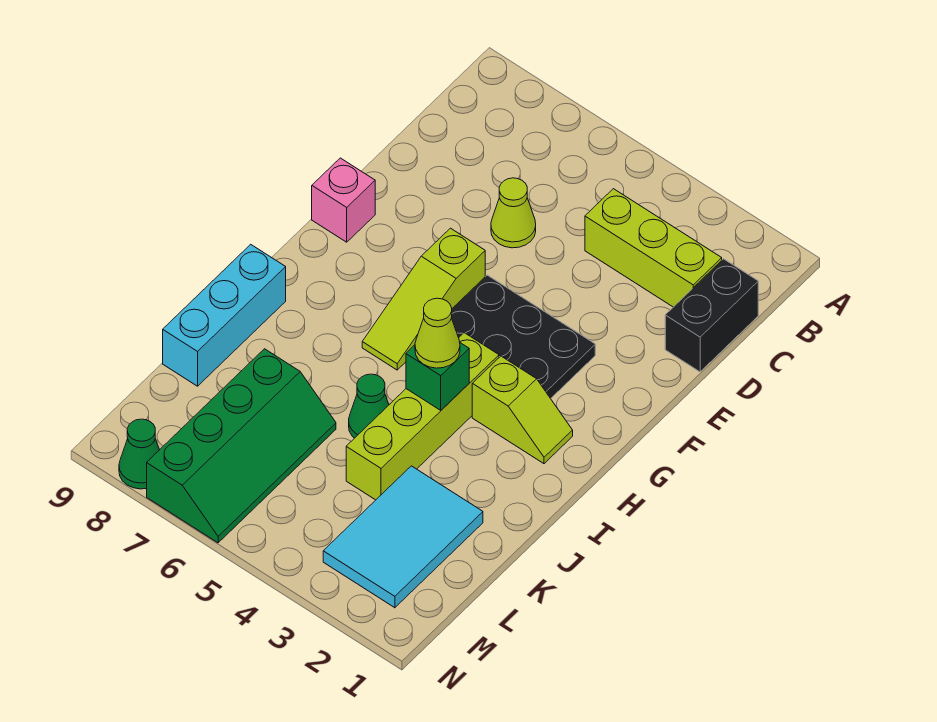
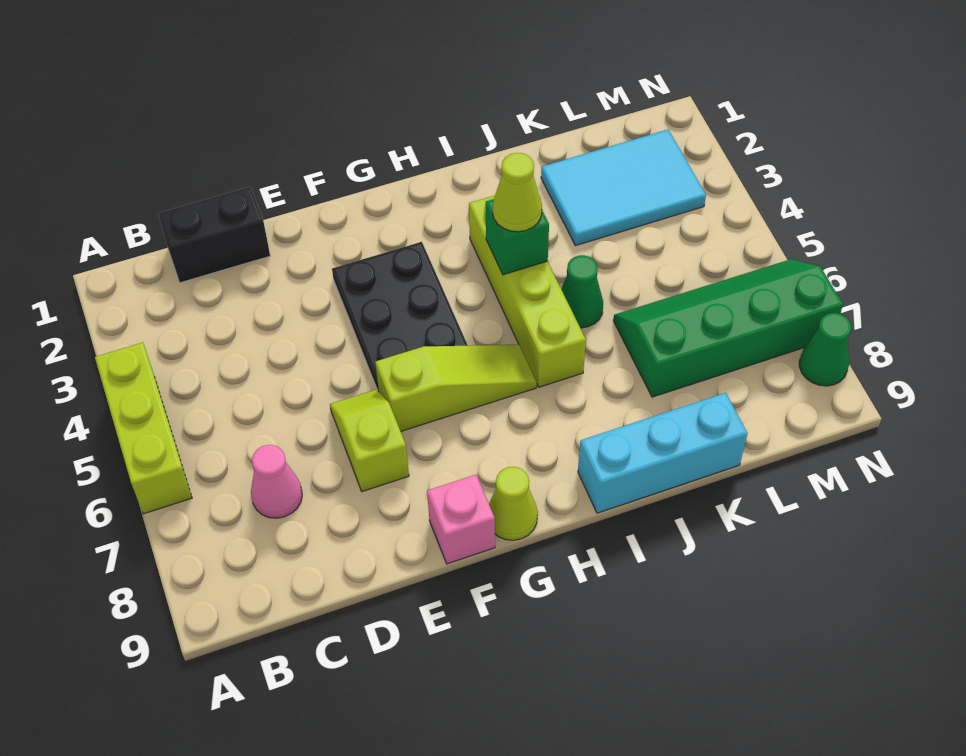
lime brick C2:C4 level 1 -> lime brick A4:A6 level 1
none -> pink cone C7 level 1
lime cone D6 level 1 -> lime cone G9 level 1
lime slope H2:H3 level 1 top 3 -> lime slope E6:E7 level 1 top 7
lime brick H4:K4 level 1 -> lime brick I3:I6 level 1

